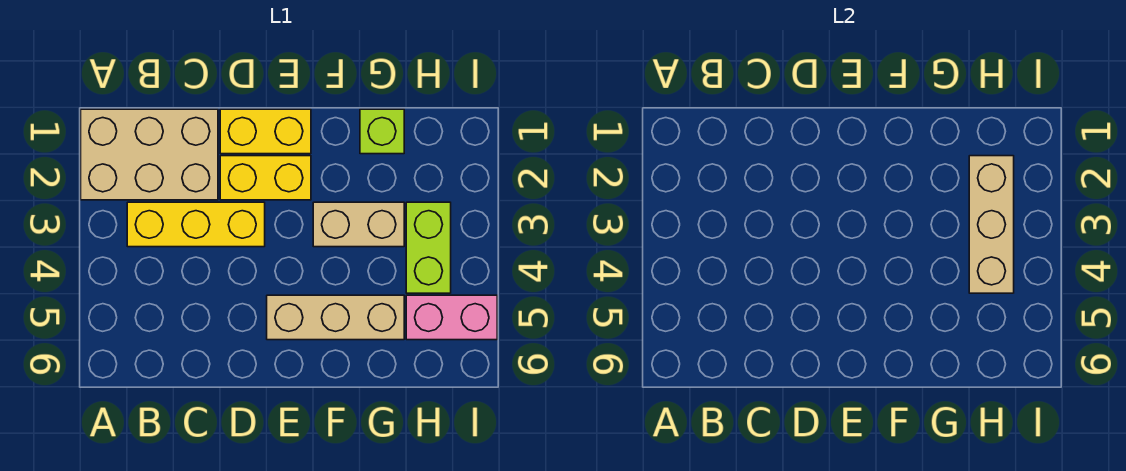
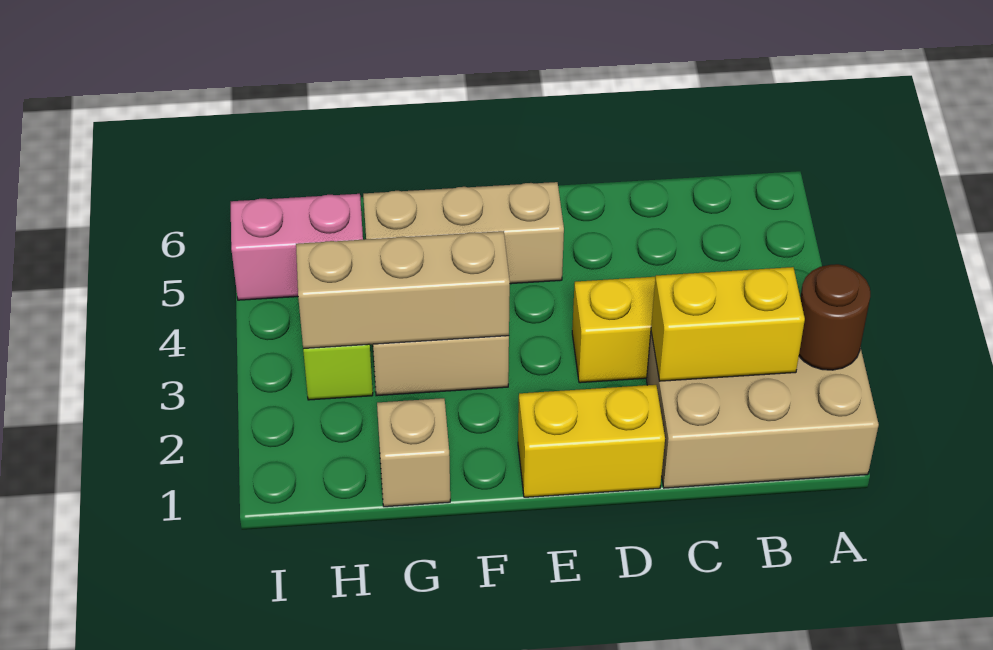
none -> brown round brick A2 level 2
yellow brick D2:E2 level 1 -> yellow brick B2:C2 level 2
lime brick G1 level 1 -> tan brick G1 level 1
tan brick H2:H4 level 2 -> tan brick F3:H3 level 2

